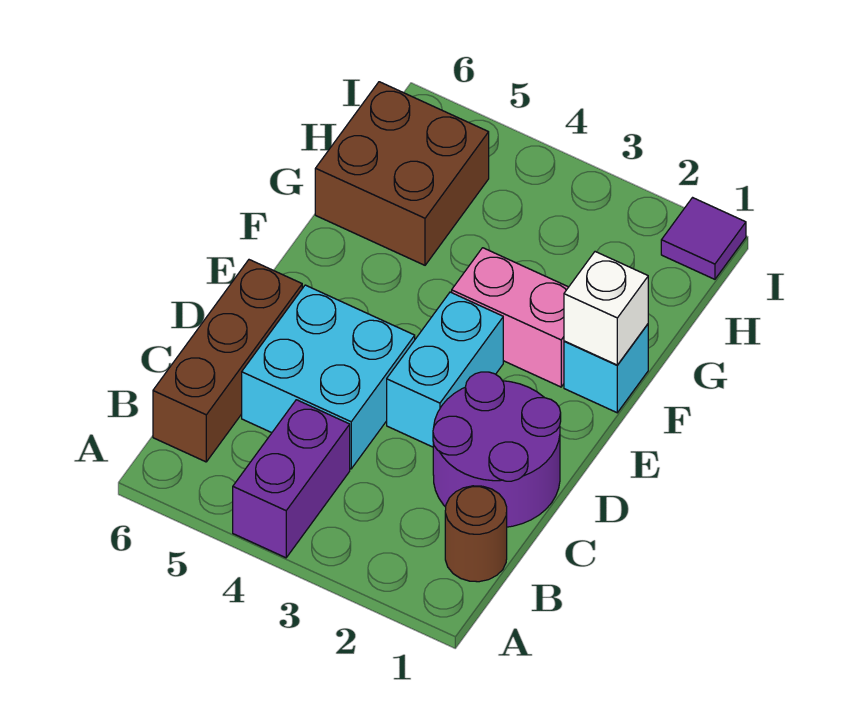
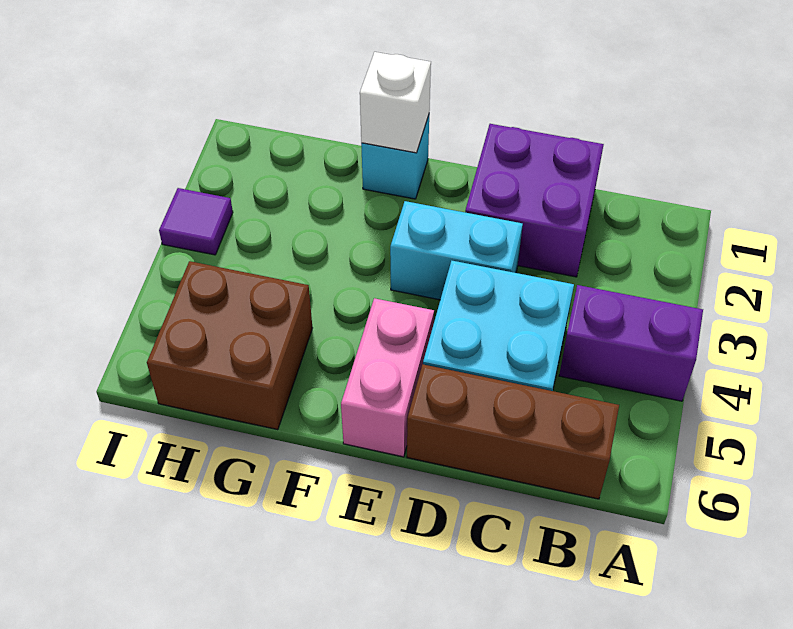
brown round brick B1 level 1 -> none
purple round brick C1:D2 level 1 -> purple brick C1:D2 level 1
pink brick F2:F3 level 1 -> pink brick E5:E6 level 1
purple tile I1 level 1 -> purple tile I3 level 1

